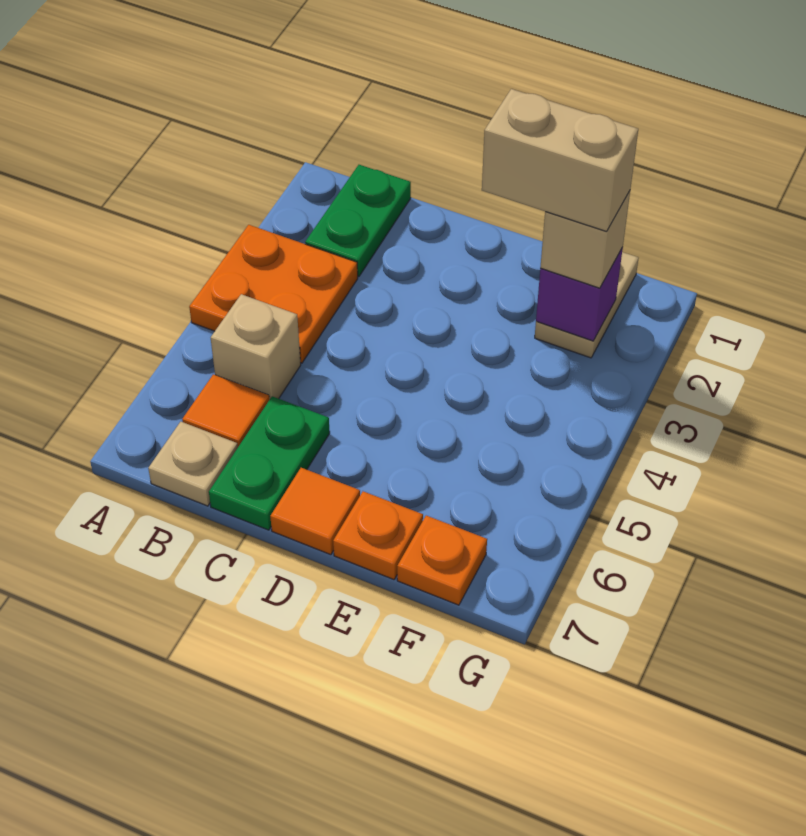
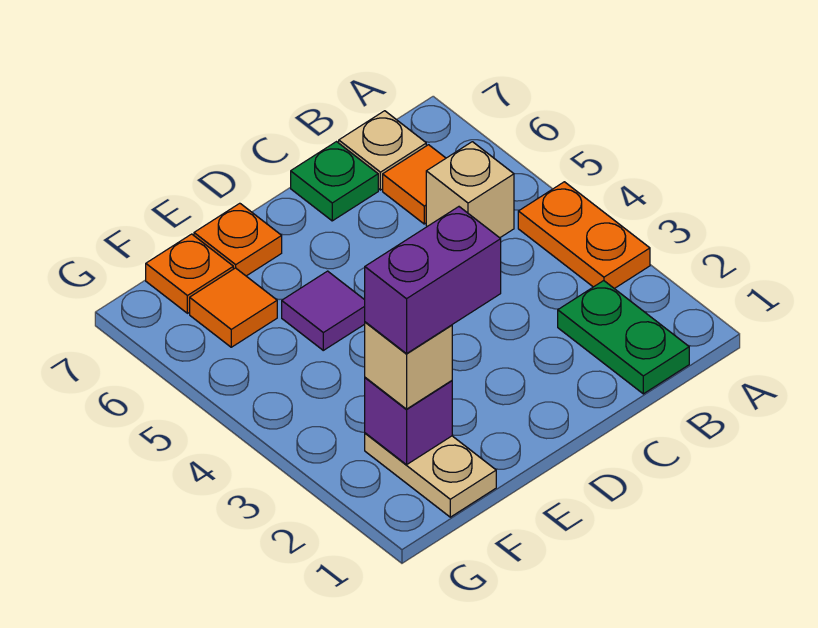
orange plate A3:B4 level 1 -> orange plate A3:A4 level 1
green plate C6:C7 level 1 -> green plate C7 level 1
orange tile D7 level 1 -> orange tile F6 level 1
tan brick E2:F2 level 4 -> purple brick E2:F2 level 4
none -> purple tile E5 level 1

